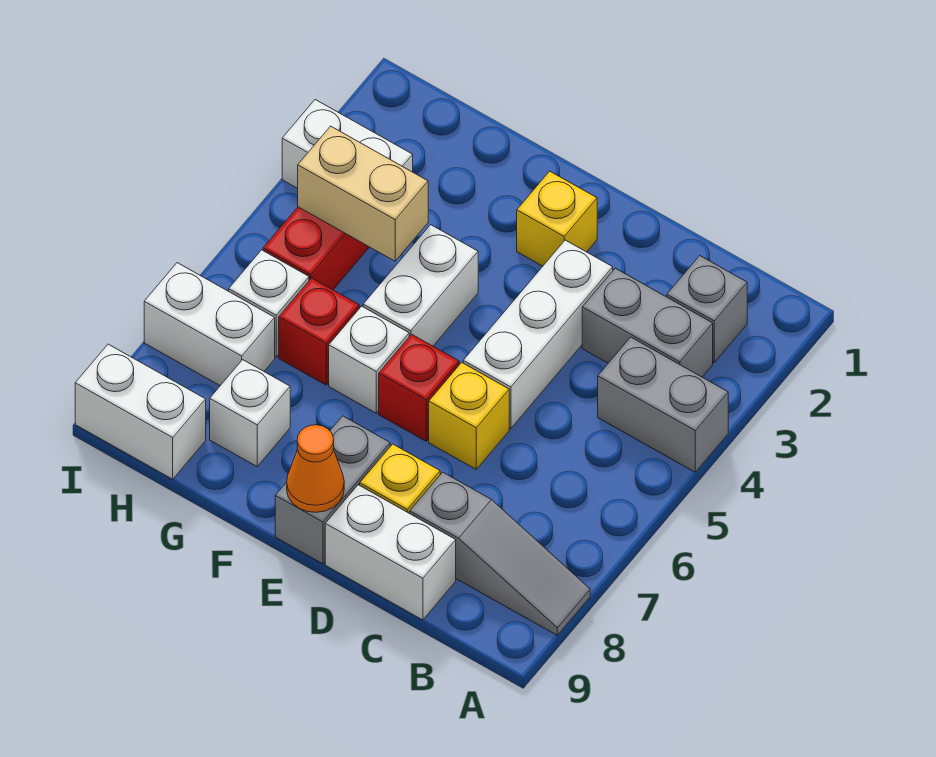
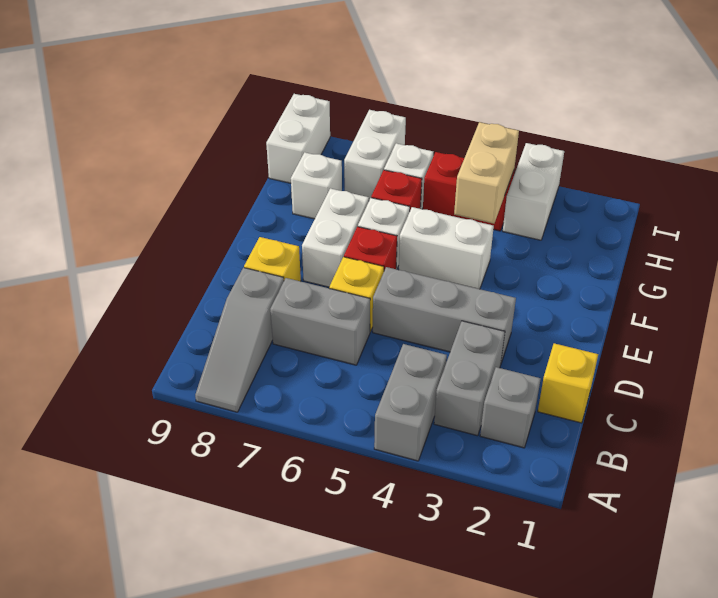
white brick C9:D9 level 1 -> white brick E7:F7 level 1
white brick D3:D5 level 1 -> grey brick D3:D5 level 1
yellow brick E2 level 1 -> yellow brick C1 level 1
grey brick E8:E9 level 1 -> grey brick C6:C7 level 1
orange cone E9 level 2 -> none

